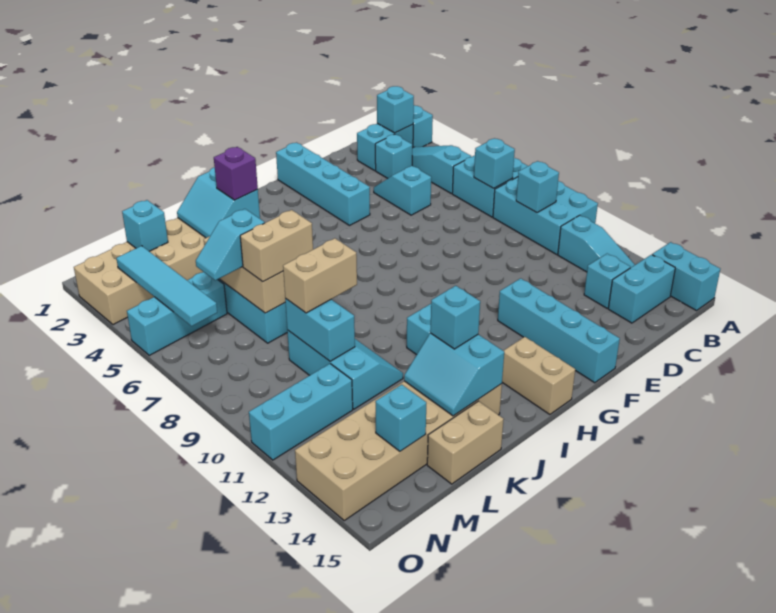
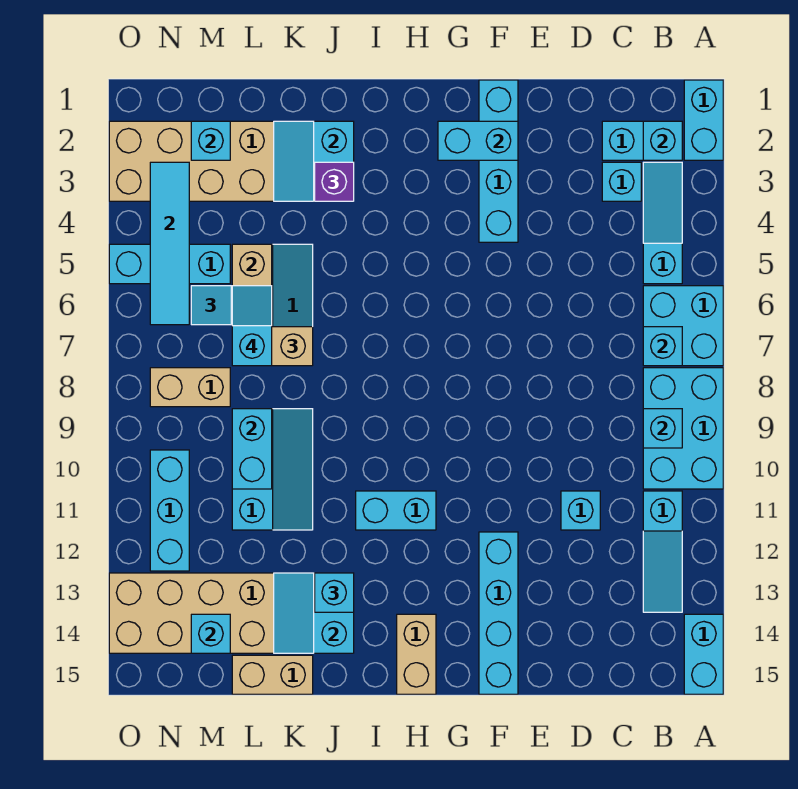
cyan brick B14:C14 level 1 -> cyan brick F2:G2 level 2
cyan brick C13 level 1 -> cyan brick D11 level 1
cyan slope D4:D5 level 1 top 5 -> cyan slope L6:L7 level 4 top 7
tan brick K9:L9 level 3 -> tan brick M8:N8 level 1
cyan brick M11:O11 level 1 -> cyan brick N10:N12 level 1

